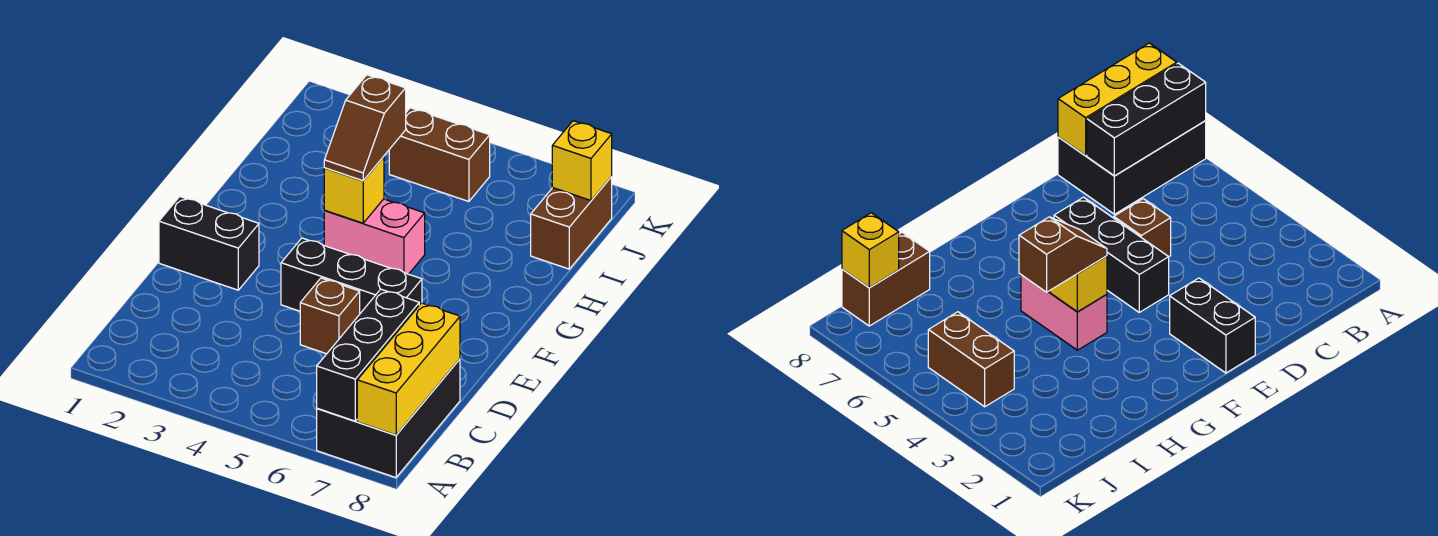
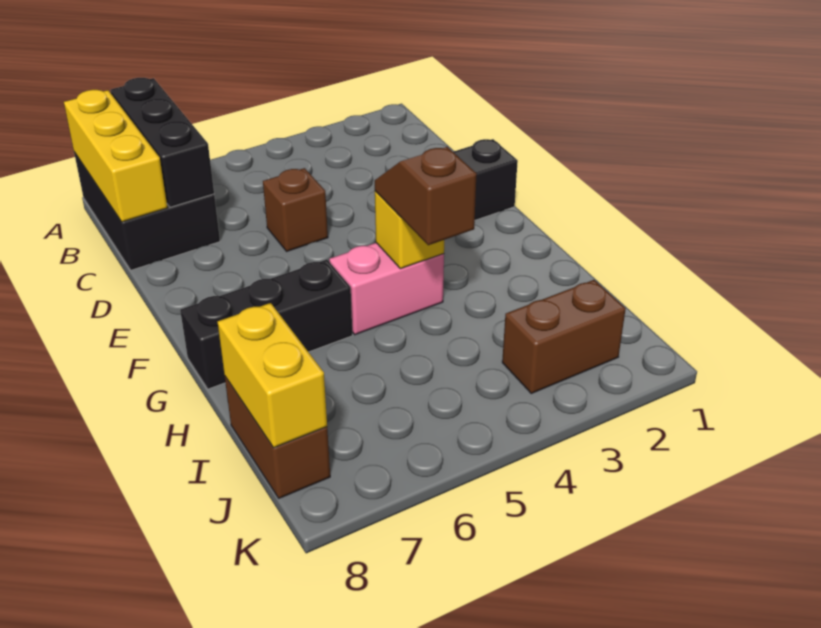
black brick E4:E6 level 1 -> black brick G6:G8 level 1
brown brick J4:J5 level 1 -> brown brick J2:J3 level 1
yellow brick J8 level 2 -> yellow brick I8:J8 level 2

